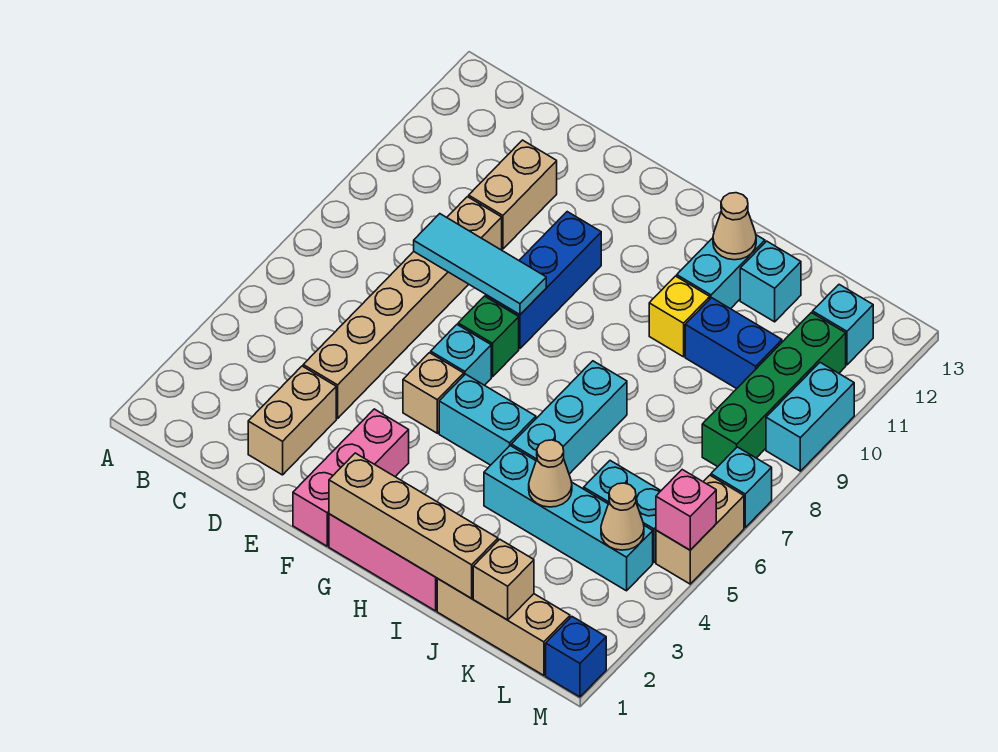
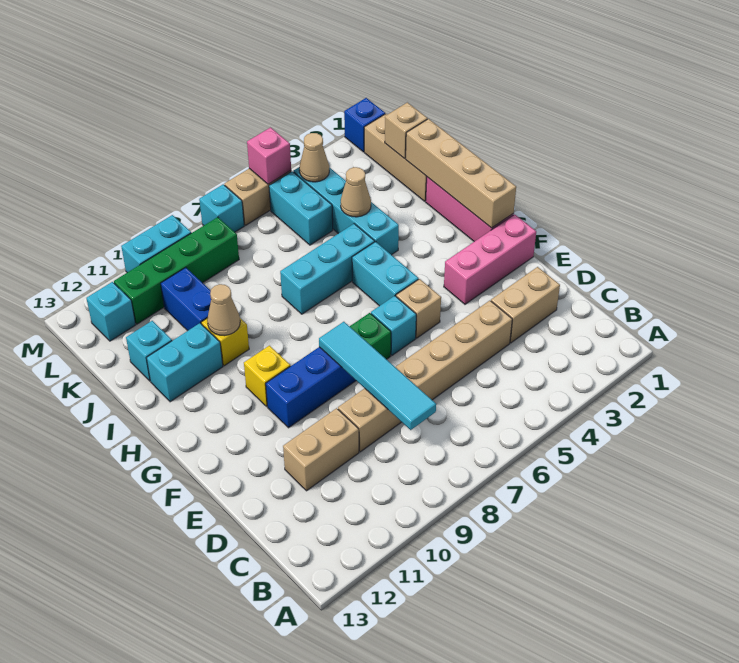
cyan tile D8:F8 level 2 -> cyan tile C8:F8 level 2
none -> yellow brick G10 level 1
tan cone I12 level 2 -> tan cone I10 level 2

